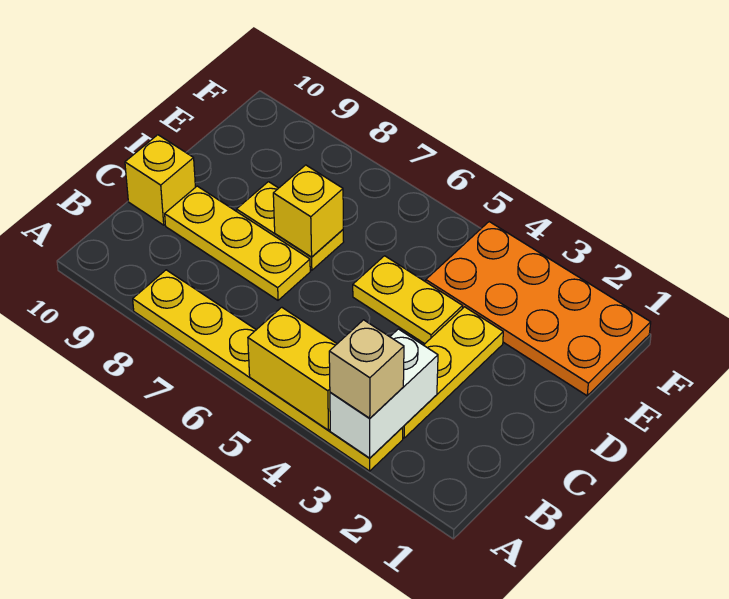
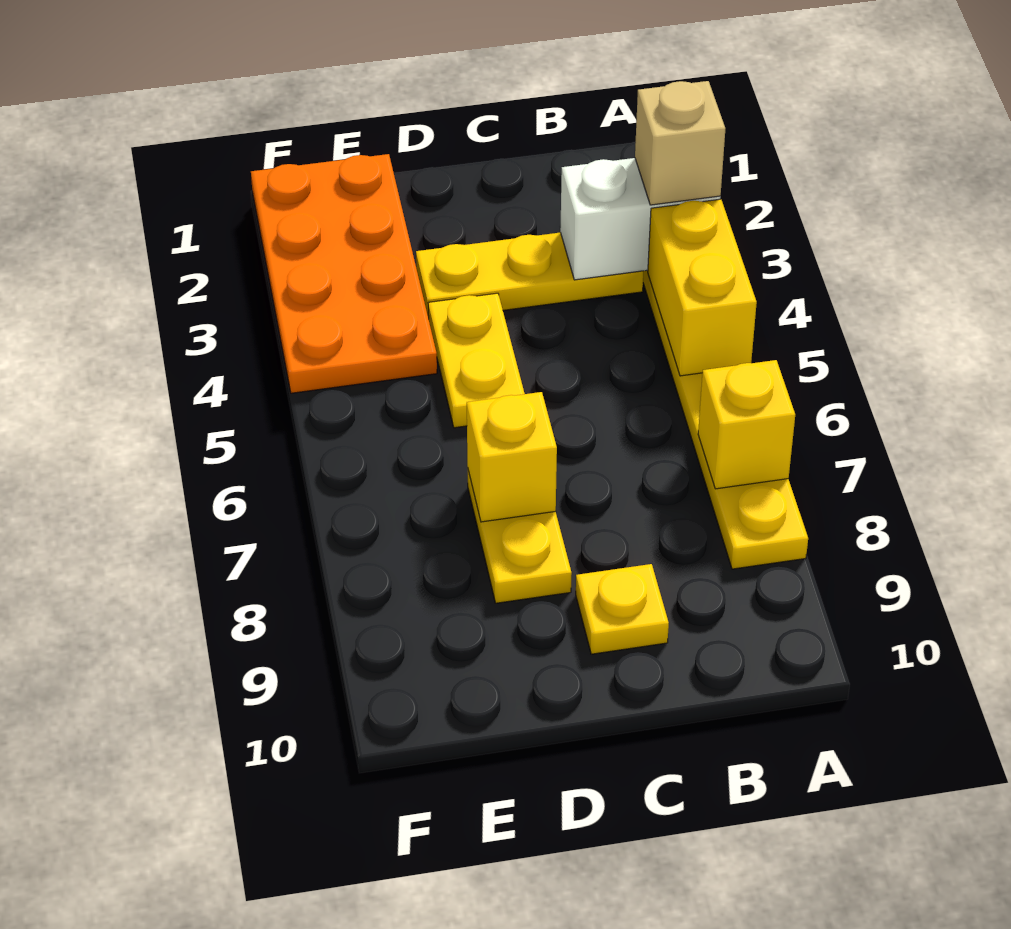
yellow plate C7:C9 level 1 -> yellow plate C9 level 1
yellow brick C10 level 1 -> yellow brick A7 level 2

